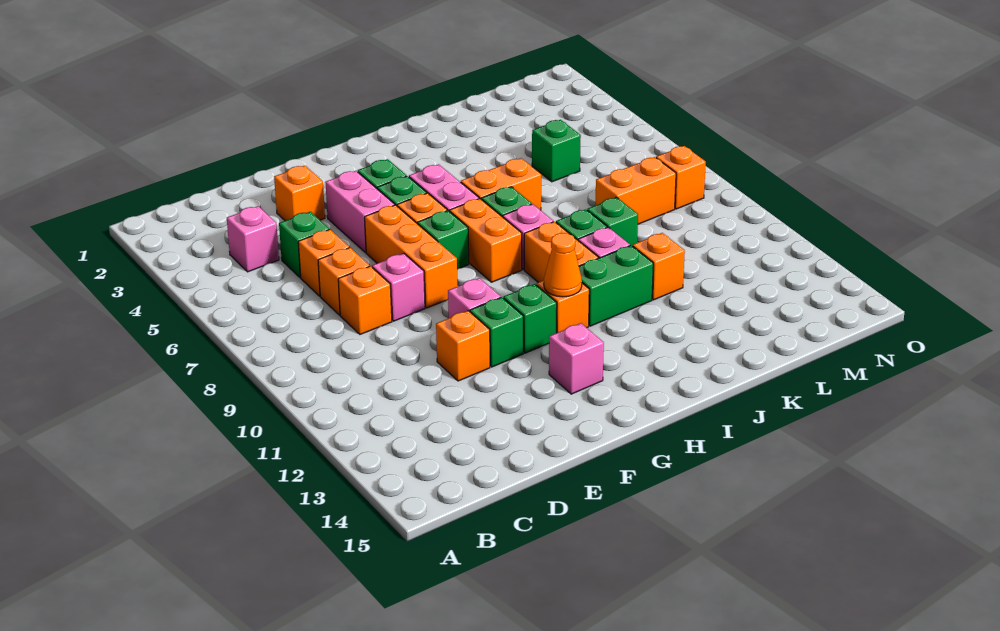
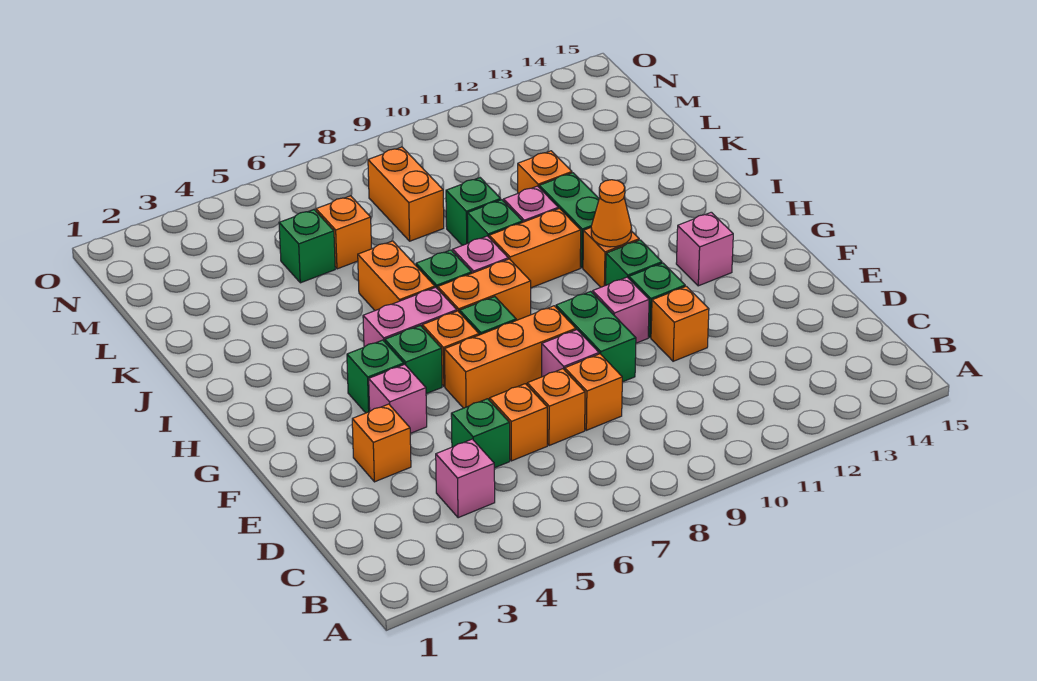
none -> green brick E9:F9 level 1
pink brick F4:F5 level 1 -> pink brick F4 level 1
orange brick N8 level 1 -> orange brick L6 level 1

